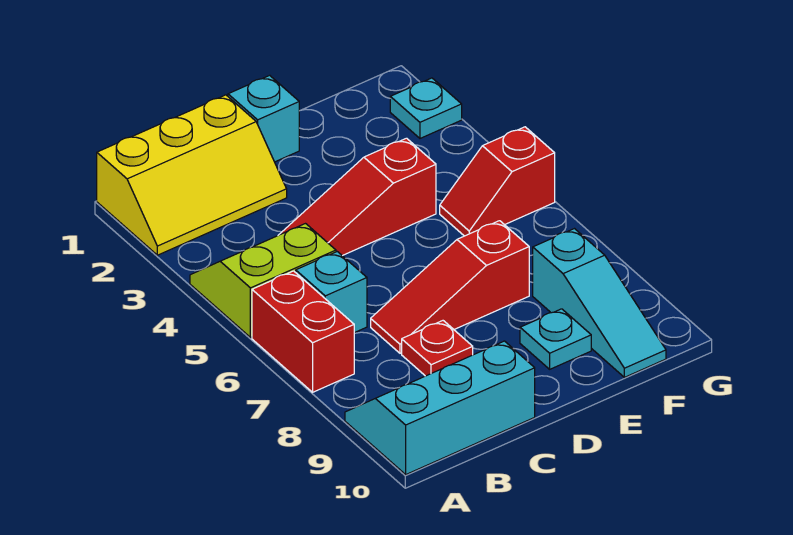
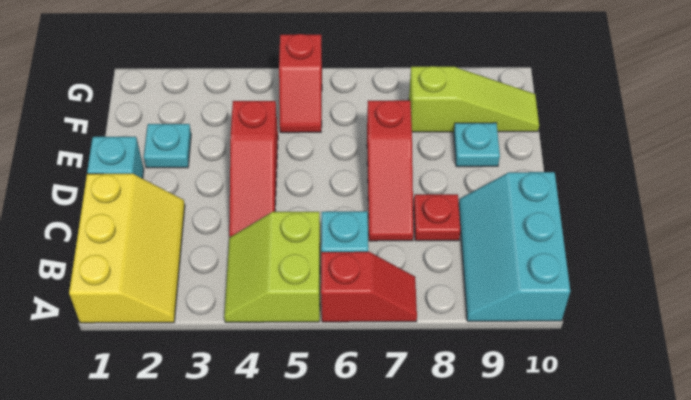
red brick A6:A7 level 1 -> red slope A6:A7 level 1 top 6
cyan slope F8:F10 level 1 top 8 -> lime slope F8:F10 level 1 top 8
cyan plate G2 level 1 -> cyan plate E2 level 1

